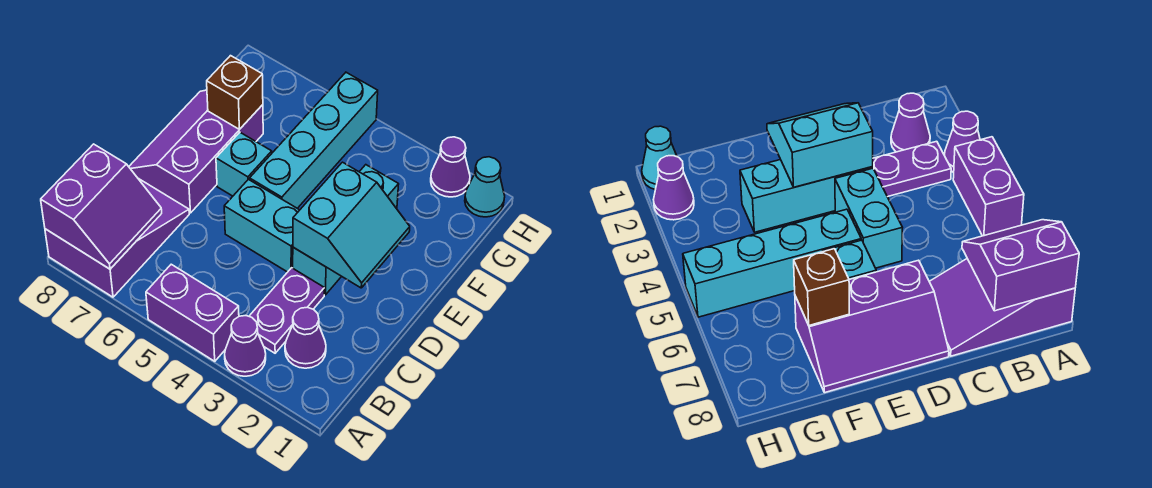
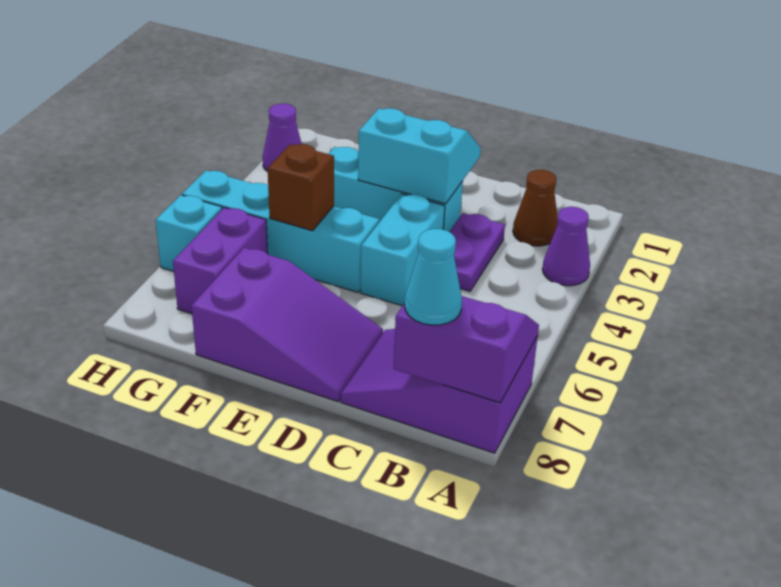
purple brick A4:A5 level 1 -> purple brick G6:G7 level 1
purple cone B2 level 1 -> brown cone B2 level 1
purple plate B3:C3 level 1 -> purple plate C3:C4 level 1
purple slope D7:F8 level 1 top 7 -> purple slope D7:F8 level 1 top F
cyan brick E6 level 1 -> cyan brick H6 level 1
brown brick F7 level 2 -> brown brick F5 level 2
cyan cone H1 level 1 -> cyan cone B8 level 3

